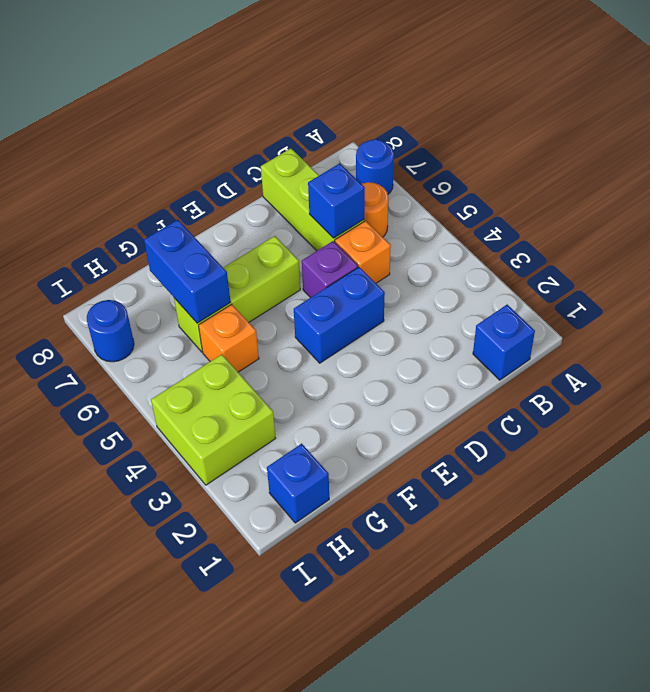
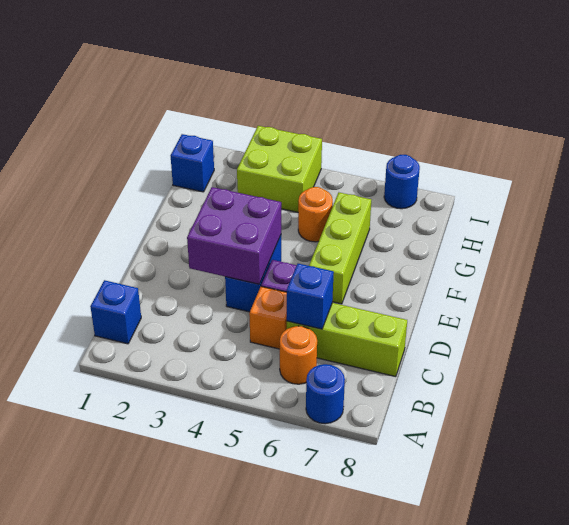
none -> purple brick D3:E4 level 2
orange brick G5 level 1 -> orange round brick G5 level 1
blue brick G6:G7 level 2 -> none

